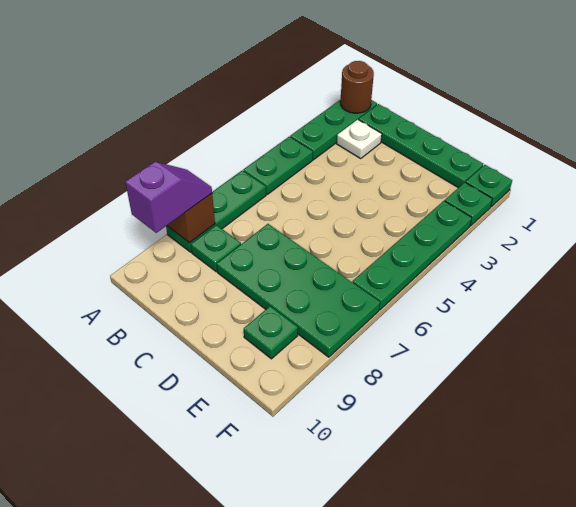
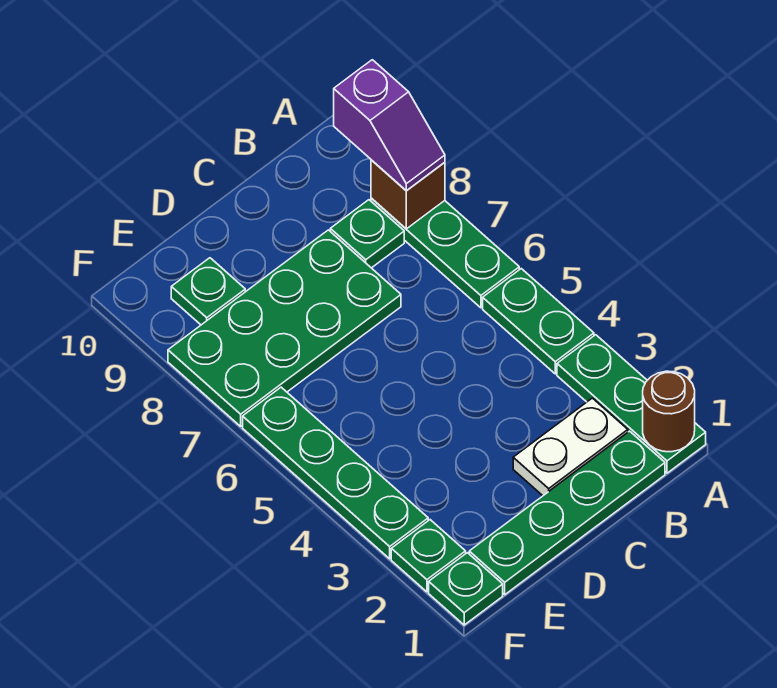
white plate B2 level 1 -> white plate B2:C2 level 1

